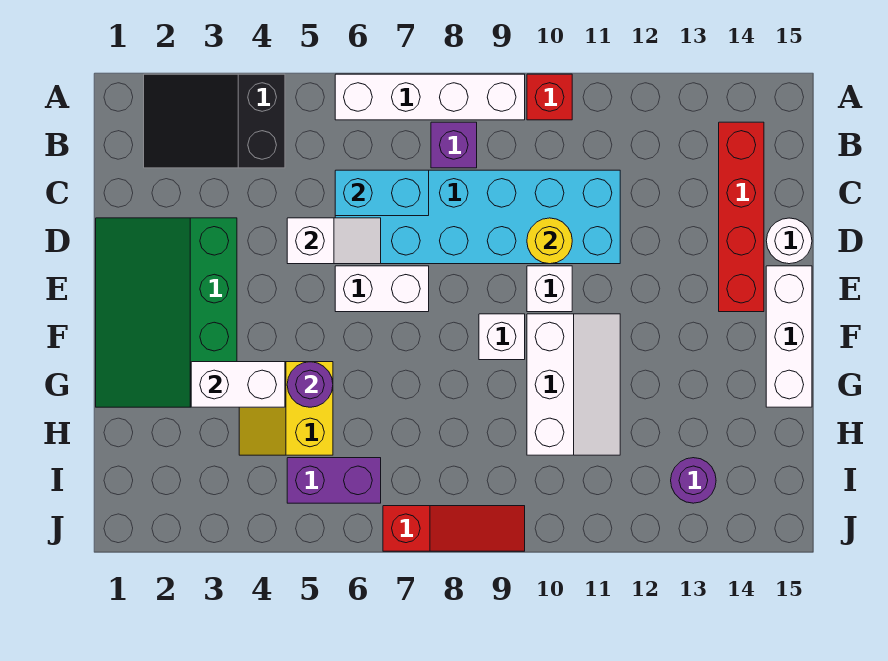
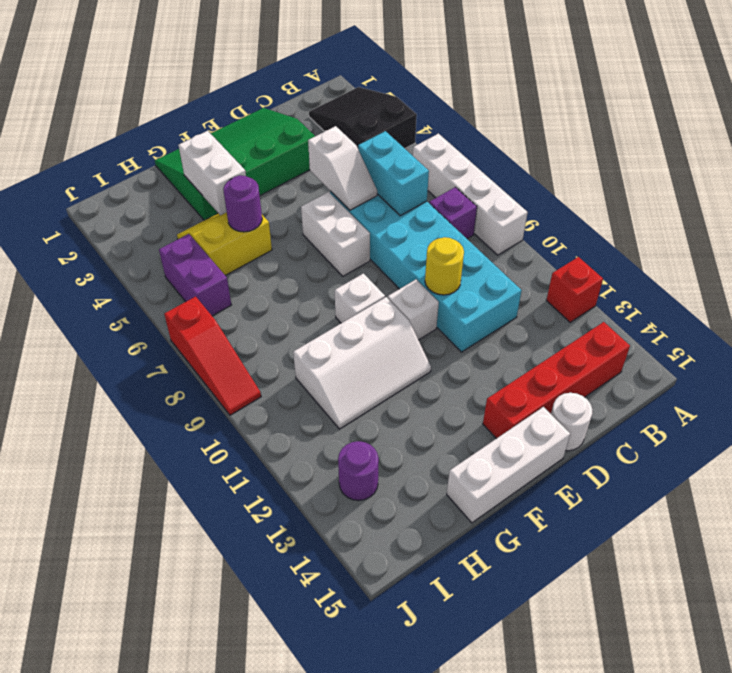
red brick A10 level 1 -> red brick A12 level 1

